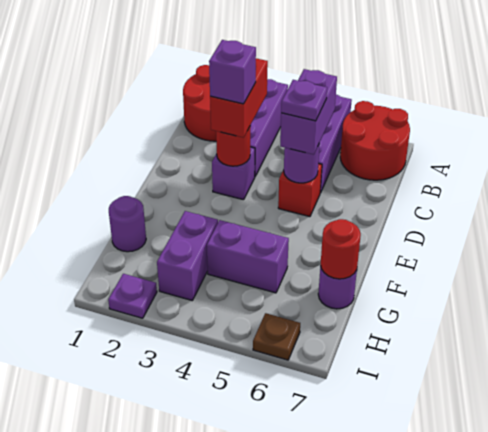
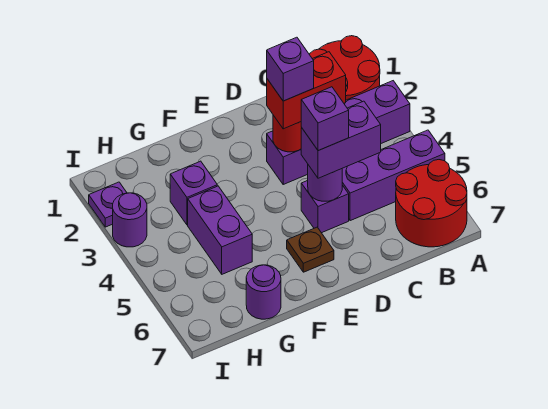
red brick D5 level 1 -> purple brick D5 level 1
purple plate D5 level 4 -> purple brick D5 level 4
purple round brick G1 level 1 -> purple round brick I3 level 1
purple brick G3:H3 level 1 -> purple brick G3 level 1
red round brick G7 level 2 -> none
brown plate I6 level 1 -> brown plate E6 level 1

